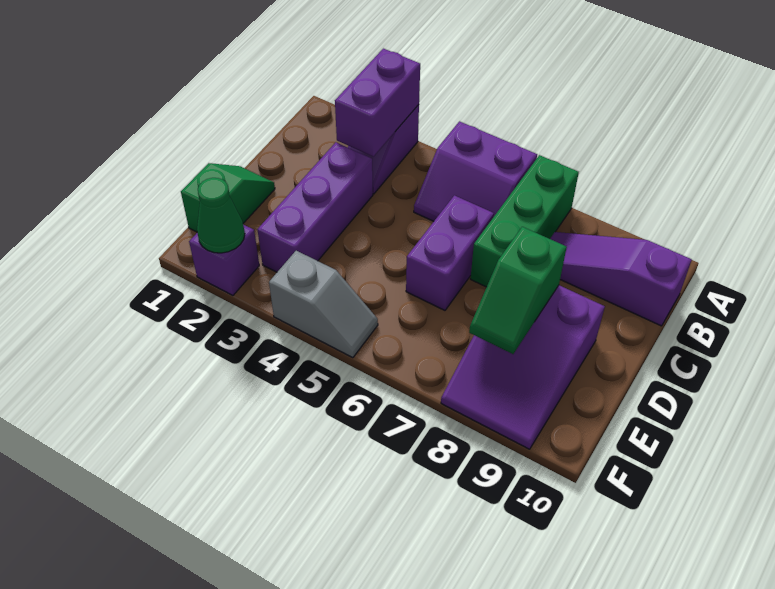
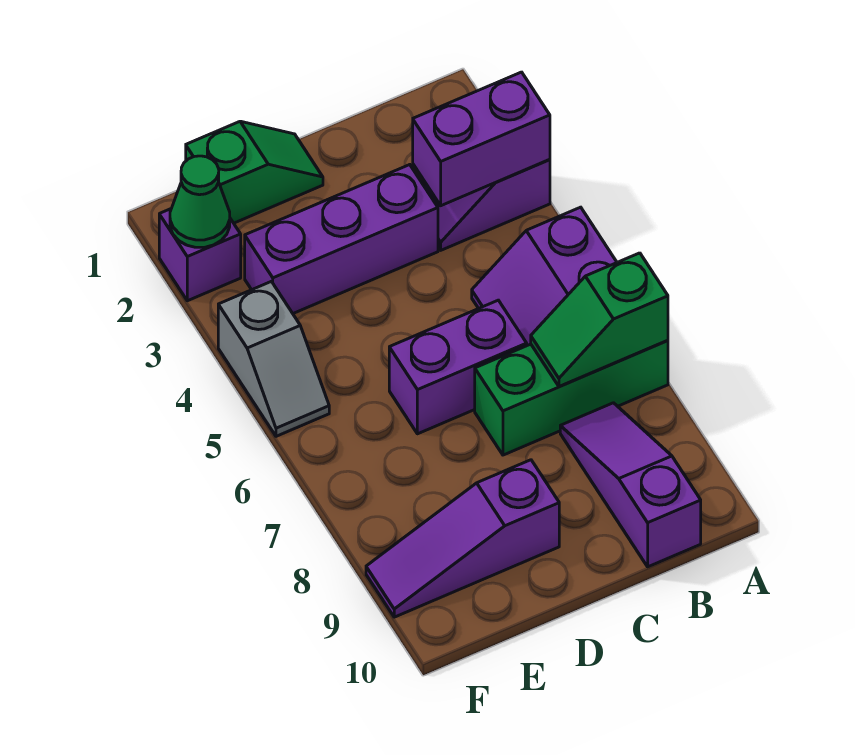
purple slope D8:F9 level 1 top D -> purple slope D9:F9 level 1 top D
green slope D8:E8 level 2 top D -> green slope A7:B7 level 2 top A

